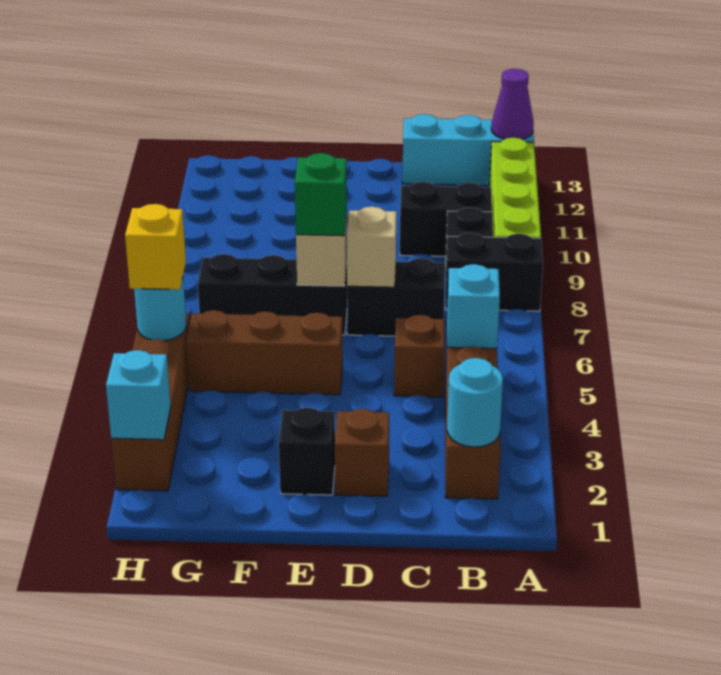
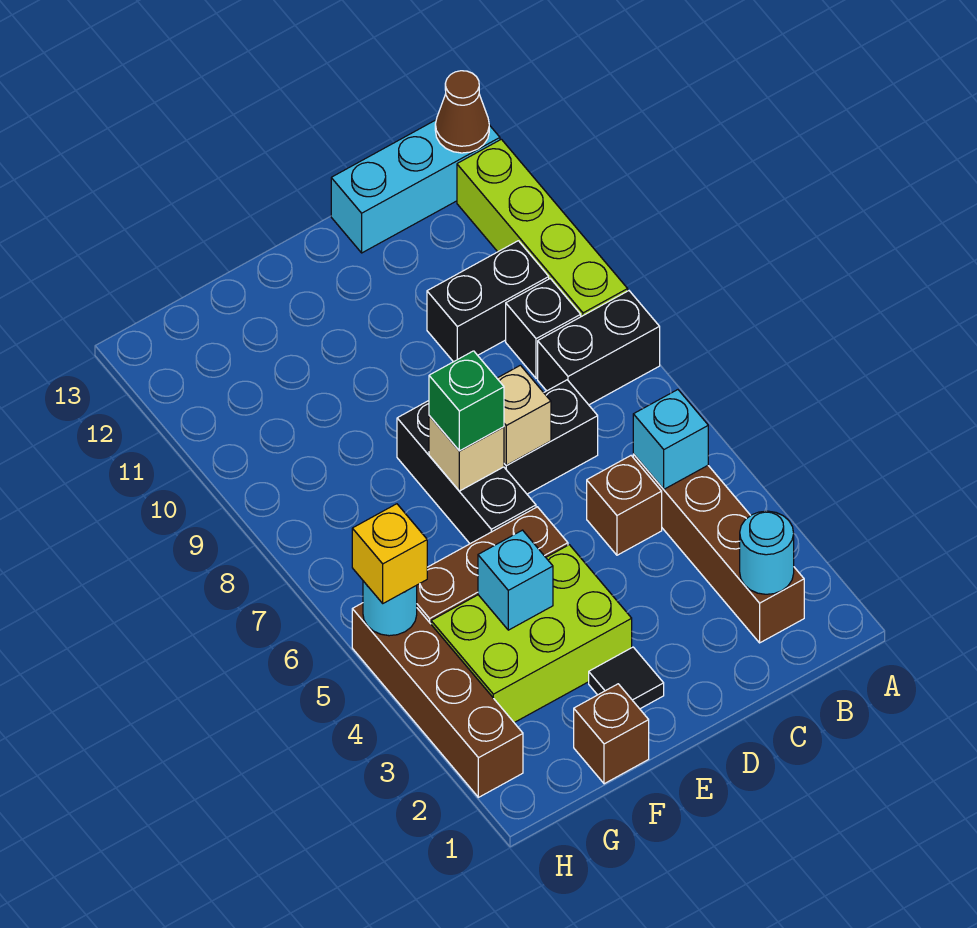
purple cone A13 level 2 -> brown cone A13 level 2
brown brick D2 level 1 -> brown brick F1 level 1
black brick E2 level 1 -> black tile E2 level 1
none -> lime brick E3:G4 level 1
black brick E7:G7 level 1 -> black brick E6:E8 level 1
cyan brick H2 level 2 -> cyan brick F4 level 2

